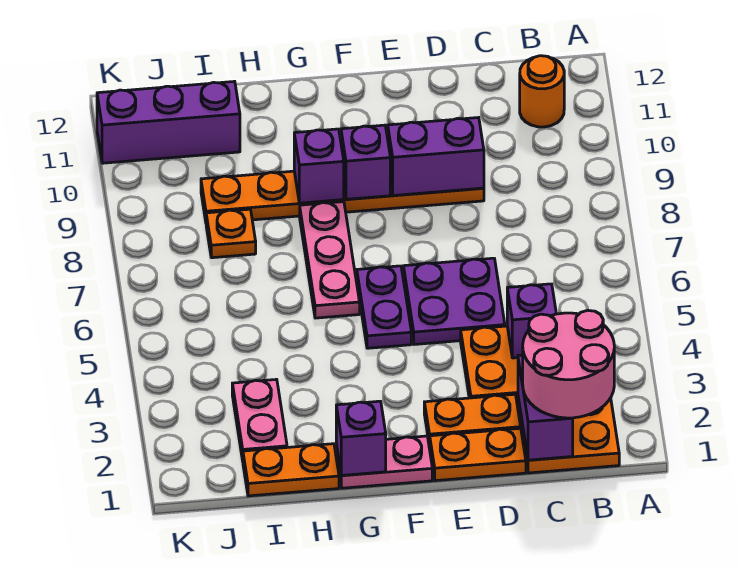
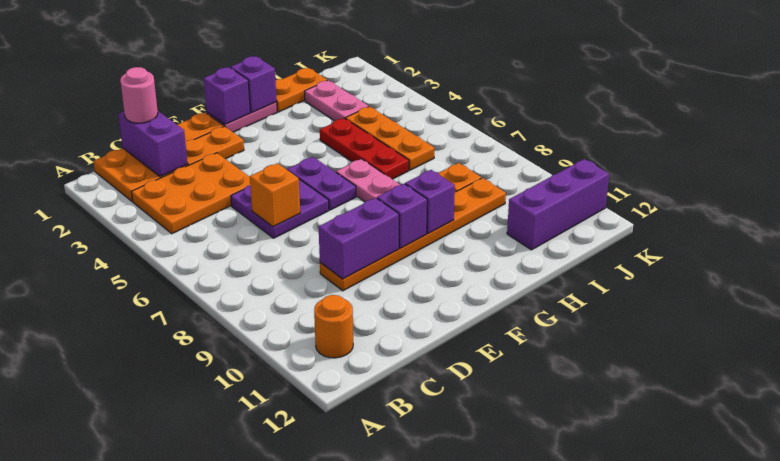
pink round brick B1:C2 level 3 -> pink round brick C1 level 3
purple brick C4 level 2 -> purple brick F1 level 2
none -> orange brick D6 level 2
none -> red plate H4:H6 level 1
none -> orange plate I4:I6 level 1

